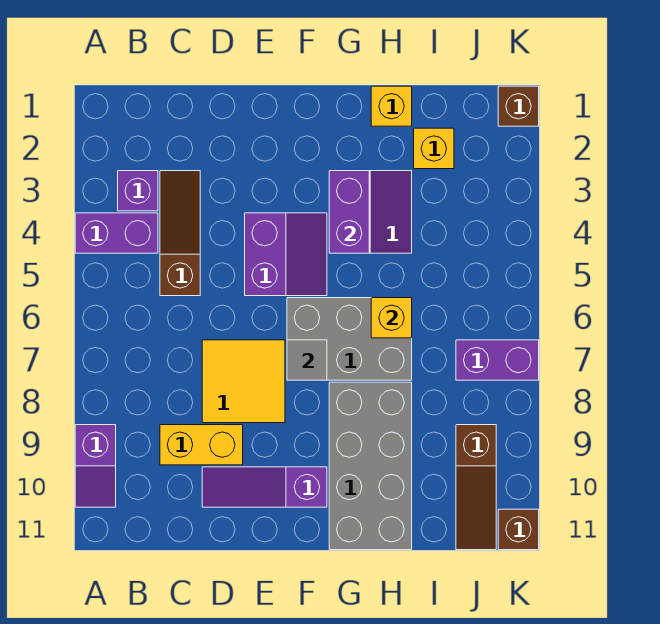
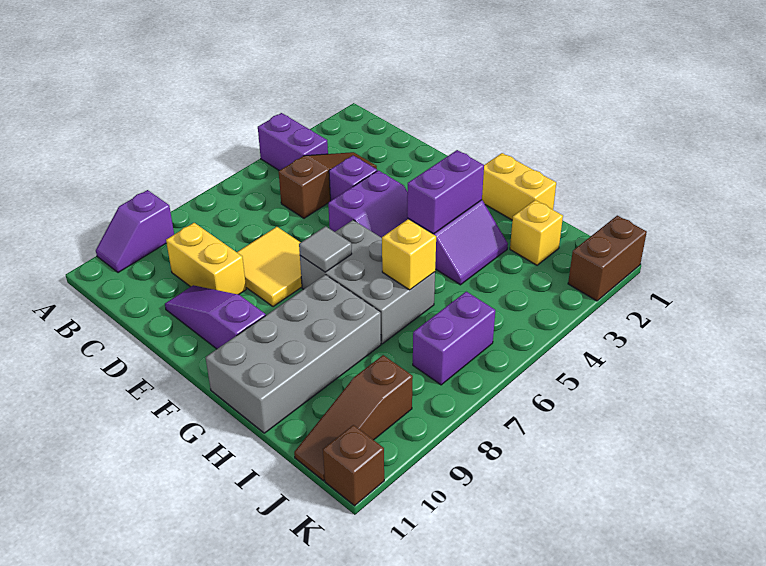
purple brick B3 level 1 -> purple brick D4 level 1
yellow brick H1 level 1 -> yellow brick G1:H1 level 1
purple brick J7:K7 level 1 -> purple brick J6:J7 level 1
brown brick K1 level 1 -> brown brick K1:K2 level 1

